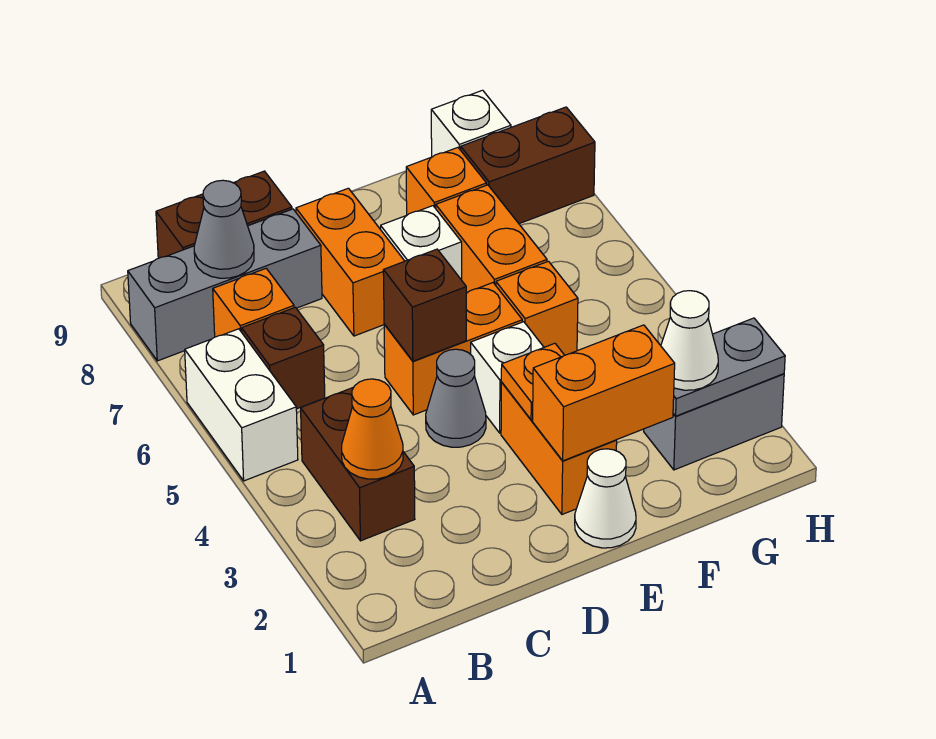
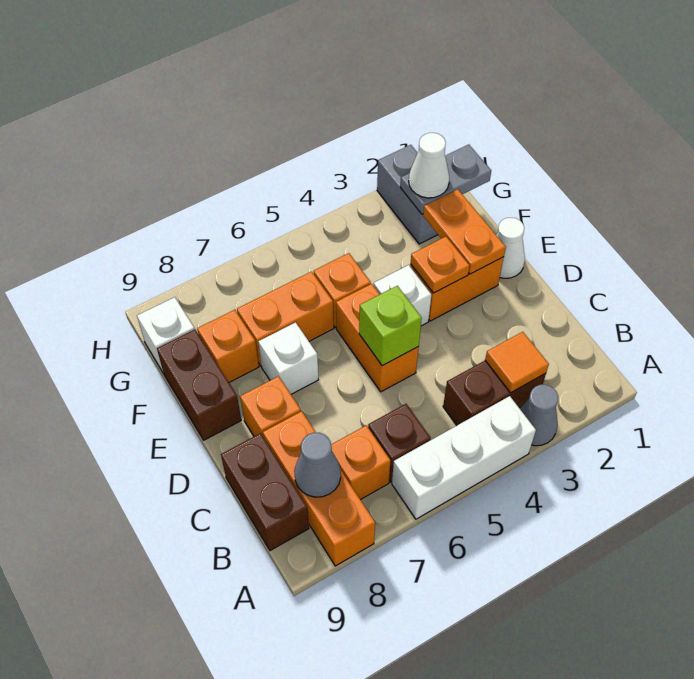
white brick A5:A6 level 1 -> white brick A4:A6 level 1
grey brick A8:C8 level 1 -> orange brick A8:C8 level 1
orange cone B3 level 2 -> orange tile B3 level 2
grey cone D4 level 1 -> grey cone A3 level 1
brown brick D5 level 2 -> lime brick D5 level 2
orange brick D7:D8 level 1 -> orange brick D8 level 1
orange brick E2:F2 level 2 -> orange plate E2:F2 level 2
grey plate G2:H2 level 2 -> grey plate G1:G2 level 2
brown brick G8:H8 level 1 -> brown brick E9:F9 level 1

